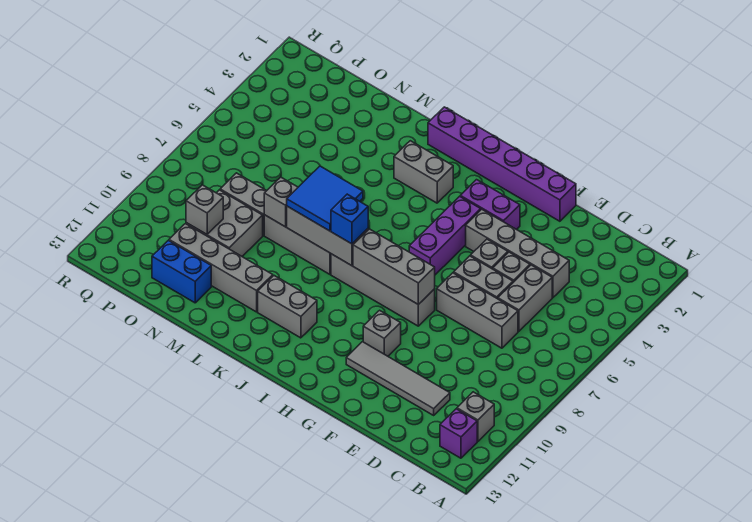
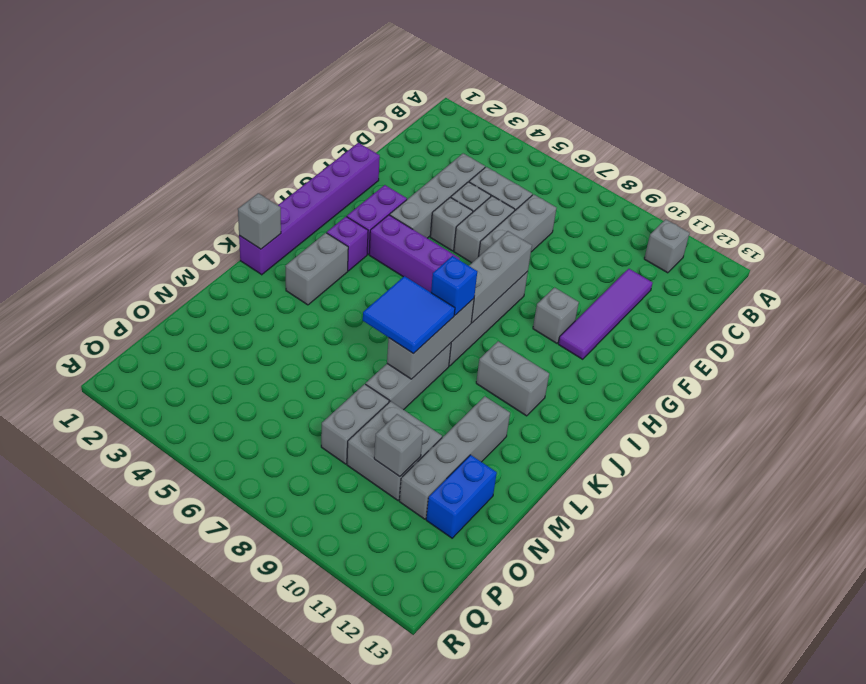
purple brick B12 level 1 -> purple brick I3 level 1
grey tile D11:G11 level 1 -> purple tile D11:G11 level 1
grey brick J11:K11 level 1 -> grey brick J10:J11 level 1
grey brick M8 level 2 -> grey brick K1 level 2

